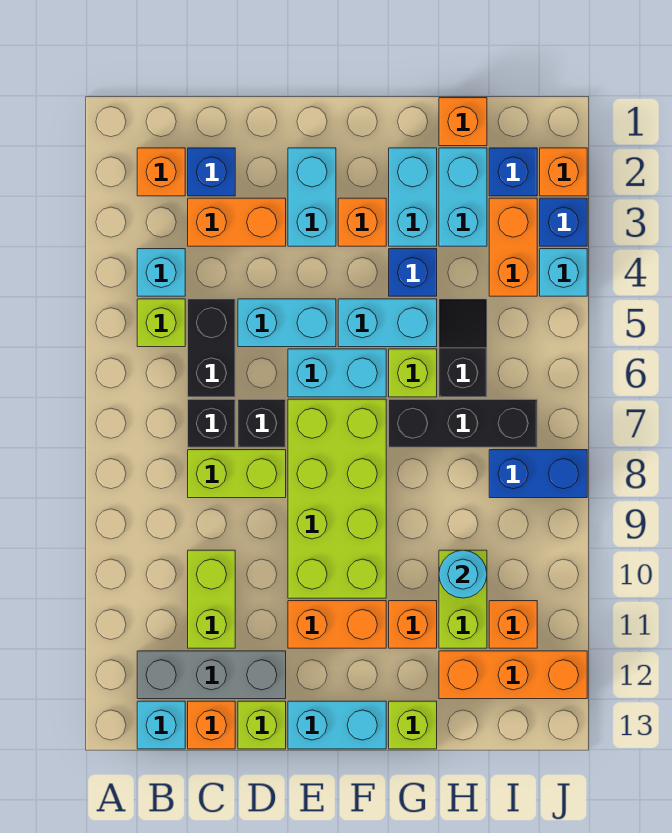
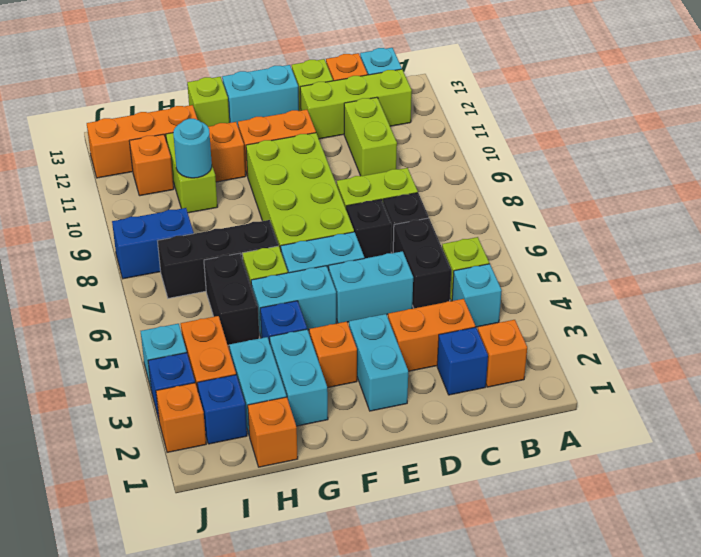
grey brick B12:D12 level 1 -> lime brick B12:D12 level 1
black slope H5:H6 level 1 top 6 -> black brick H5:H6 level 1

